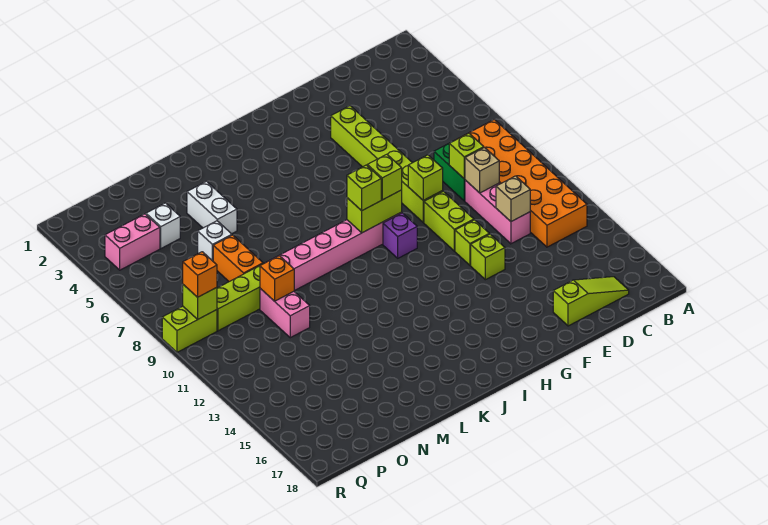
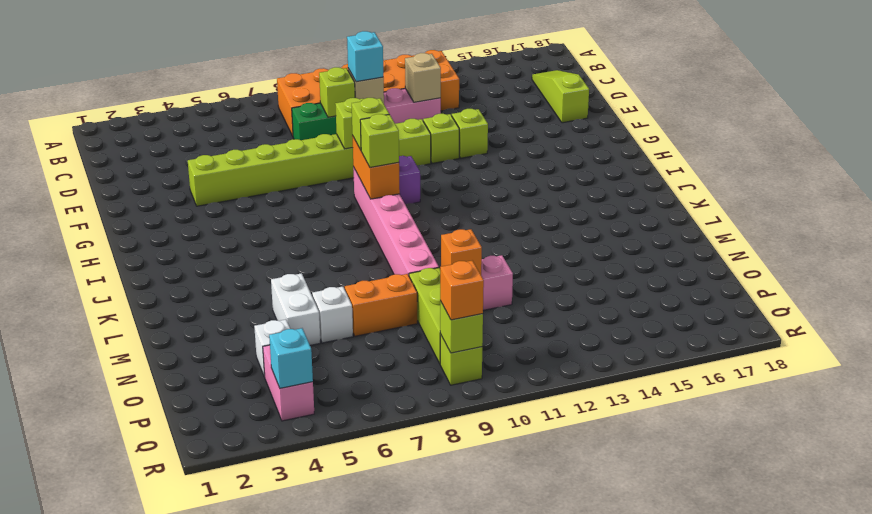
none -> cyan brick D10 level 3
lime brick H9:I9 level 2 -> orange brick H9:I9 level 2
white brick M4:M5 level 1 -> white brick M5:N5 level 1
none -> cyan brick Q4 level 2
lime brick Q9:R9 level 1 -> lime brick Q9 level 1

